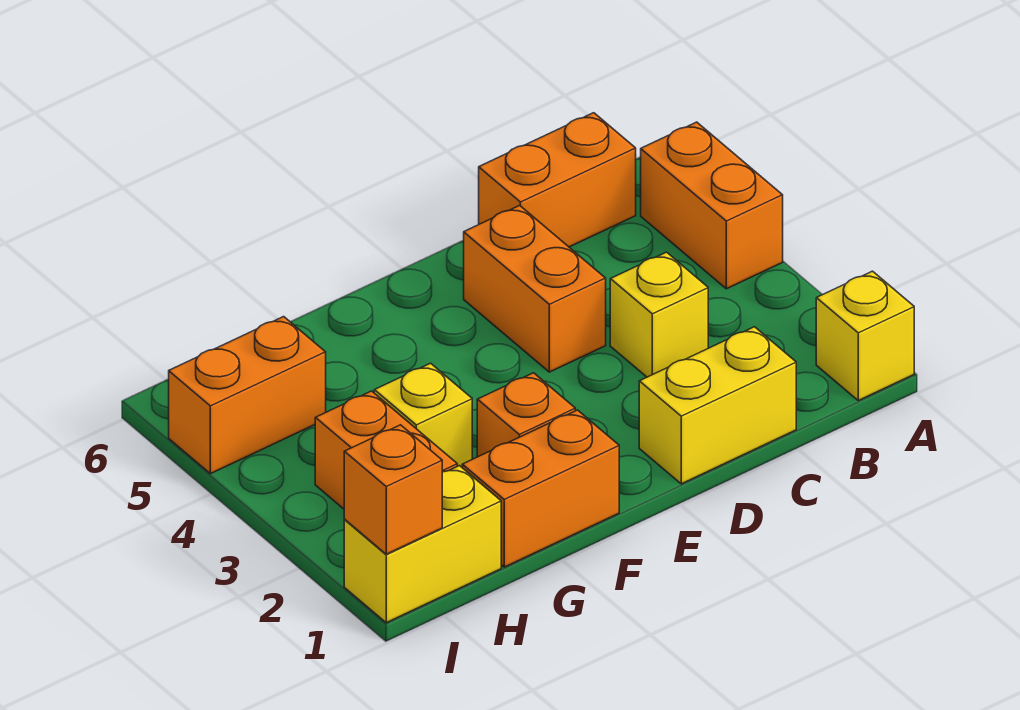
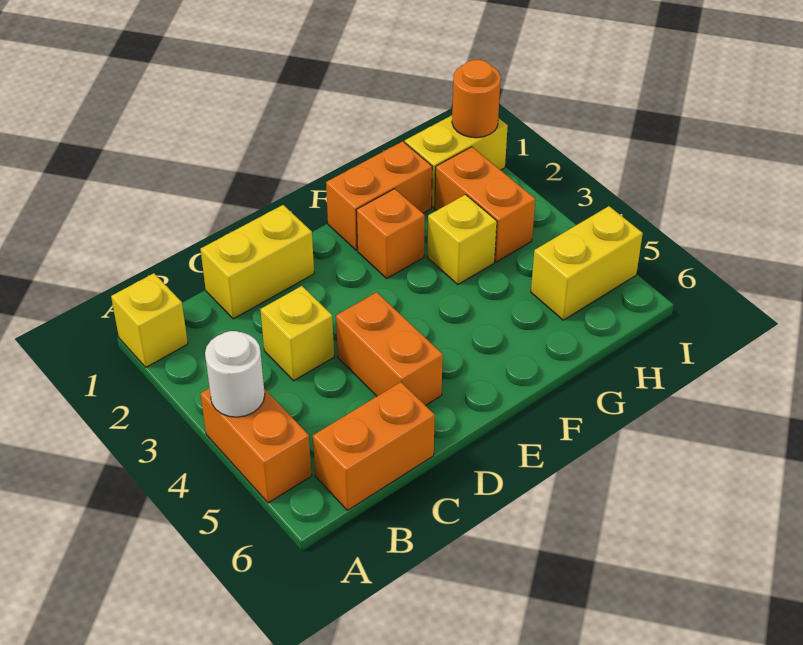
none -> white round brick A4 level 2
orange brick H5:I5 level 1 -> yellow brick H5:I5 level 1
orange brick I1 level 2 -> orange round brick I1 level 2

